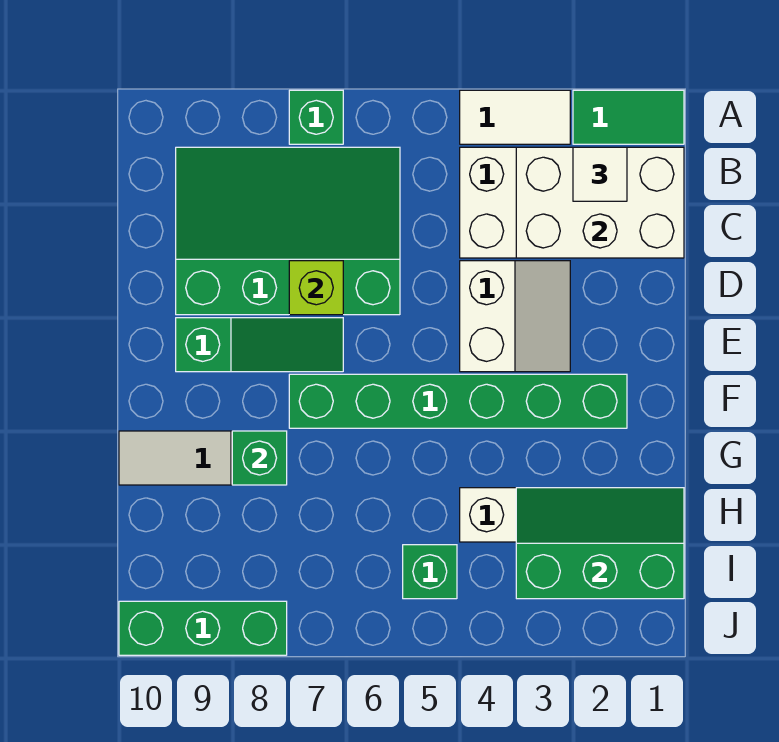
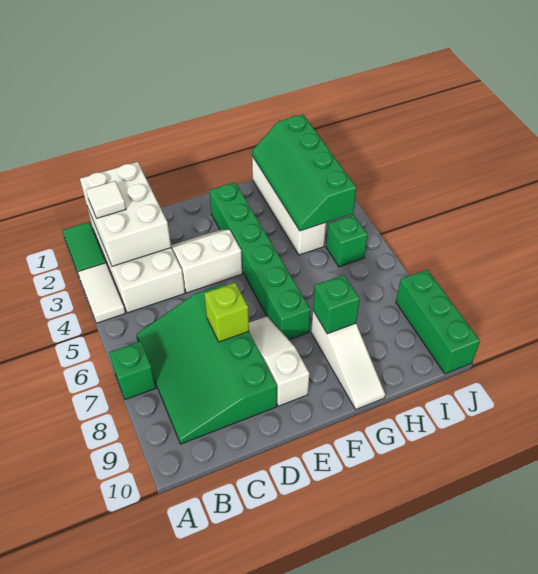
green slope E7:E9 level 1 top 9 -> white slope E7:E9 level 1 top 9
green slope H1:I3 level 2 top I -> green slope H1:I4 level 2 top I

